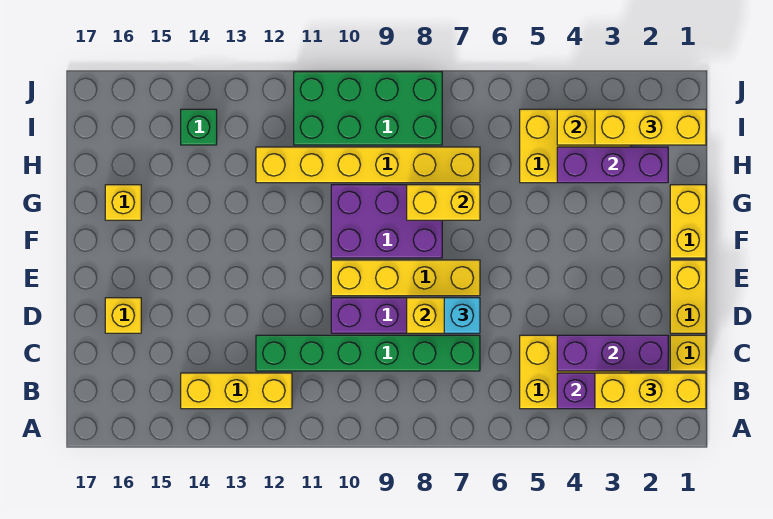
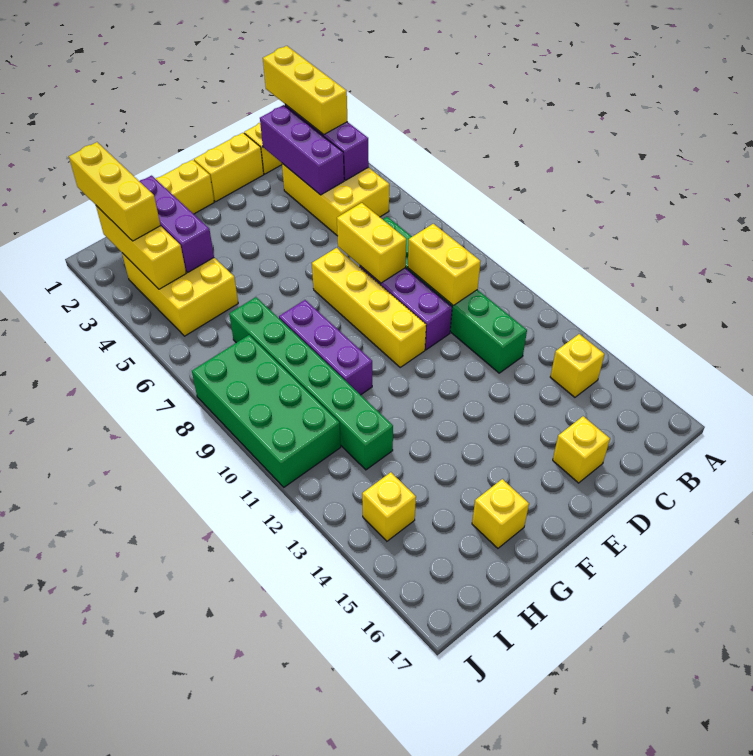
yellow brick B12:B14 level 1 -> yellow brick B14 level 1
cyan brick D7 level 3 -> none
purple brick F8:G10 level 1 -> purple brick G8:G10 level 1
yellow brick G7:G8 level 2 -> yellow brick C9:C10 level 2
yellow brick H7:H12 level 1 -> green brick H7:H12 level 1
green brick I14 level 1 -> yellow brick I14 level 1

